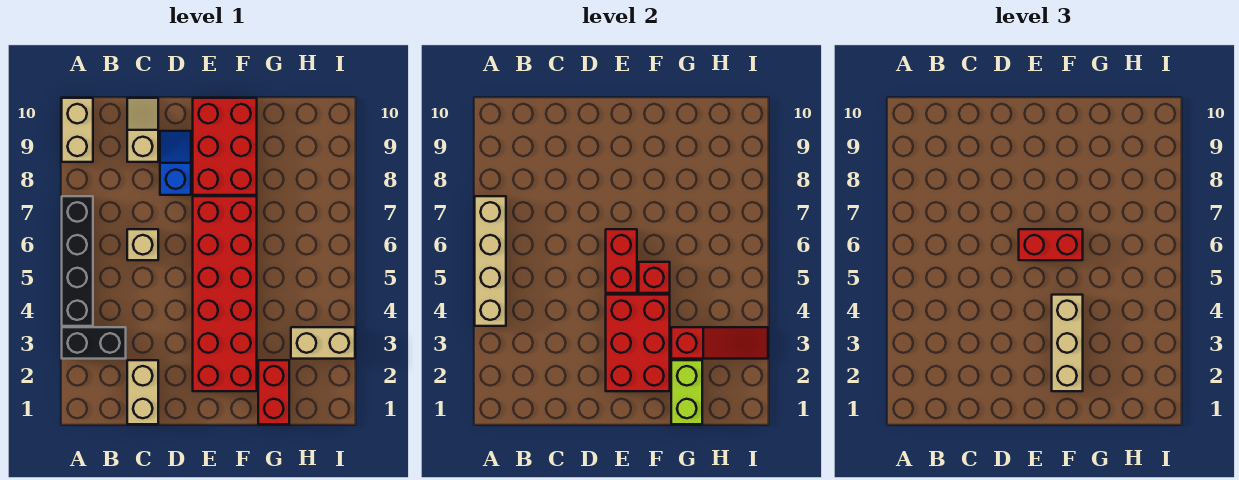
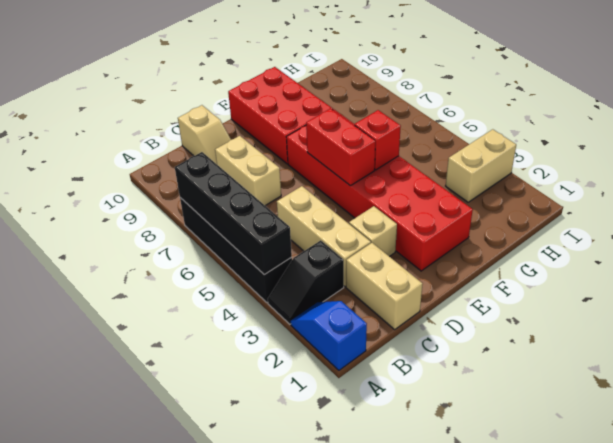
black brick A3:B3 level 1 -> black slope A3:B3 level 1 top B
tan brick A4:A7 level 2 -> black brick A4:A7 level 2
tan brick A9:A10 level 1 -> tan brick C7:C8 level 1
tan brick C6 level 1 -> tan brick D3 level 1
tan slope C9:C10 level 1 top 9 -> tan slope C9:C10 level 1 top 10
blue slope D8:D9 level 1 top 8 -> blue slope A1:A2 level 1 top 1
red brick E2:F4 level 2 -> none
red brick E6:F6 level 3 -> none
tan brick F2:F4 level 3 -> tan brick C3:C5 level 1
red brick G1:G2 level 1 -> none
lime brick G1:G2 level 2 -> none
red slope G3:I3 level 2 top G -> none

